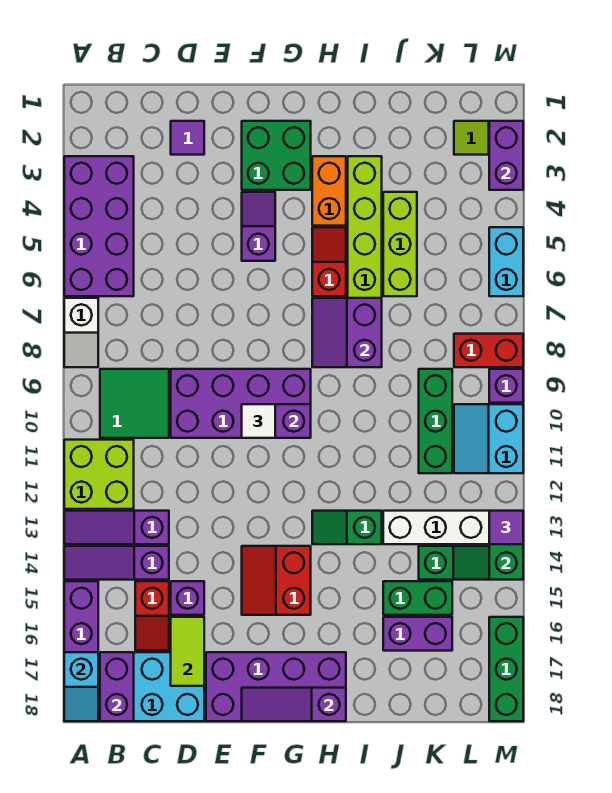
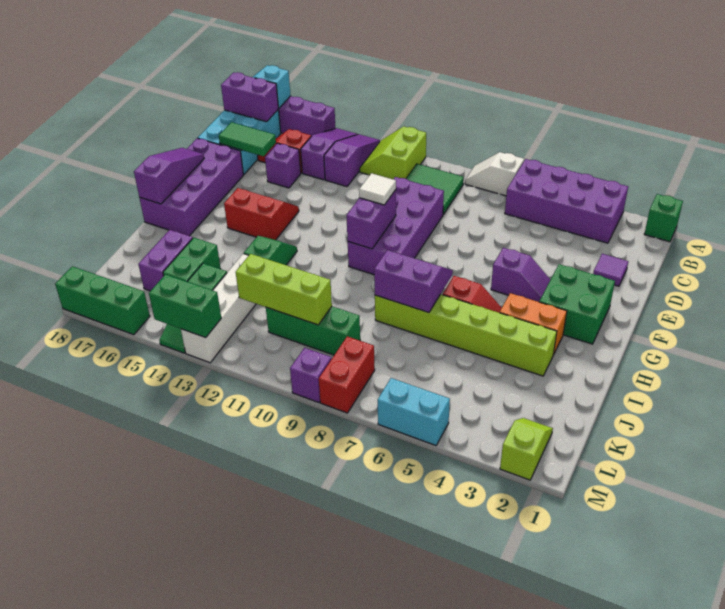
none -> green brick A1 level 1
lime brick A11:B12 level 1 -> lime slope A11:B12 level 1 top 11
lime tile D16:D17 level 2 -> green tile D16:D17 level 2
lime brick J4:J6 level 1 -> lime brick K10:K12 level 2
cyan slope L10:M11 level 1 top M -> none
purple brick M2:M3 level 2 -> none
purple tile M13 level 3 -> none

